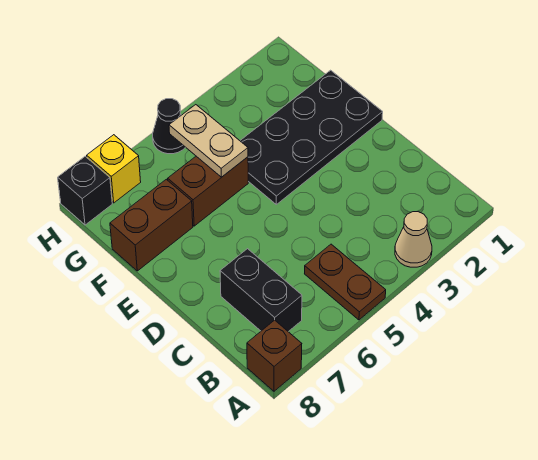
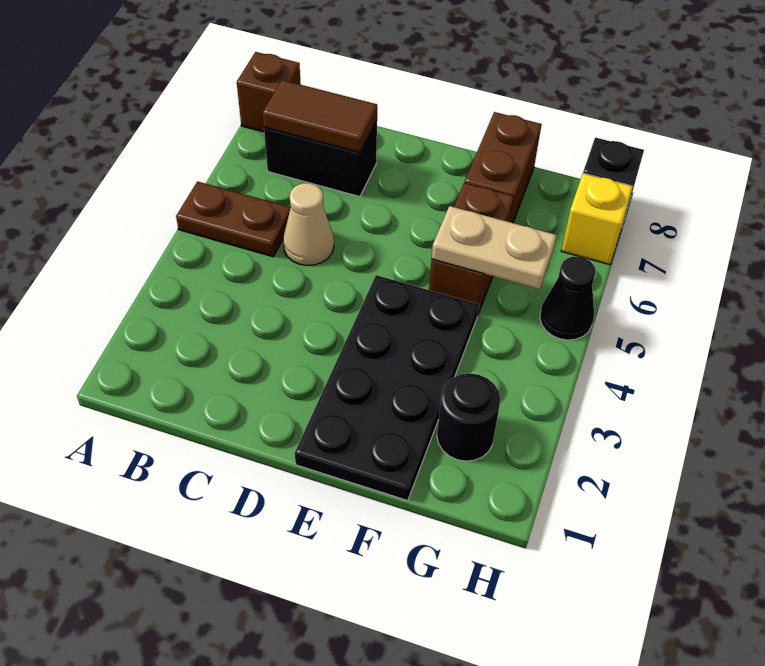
tan cone A3 level 1 -> tan cone C5 level 1
none -> brown tile B7:C7 level 2
none -> black round brick G2 level 1

